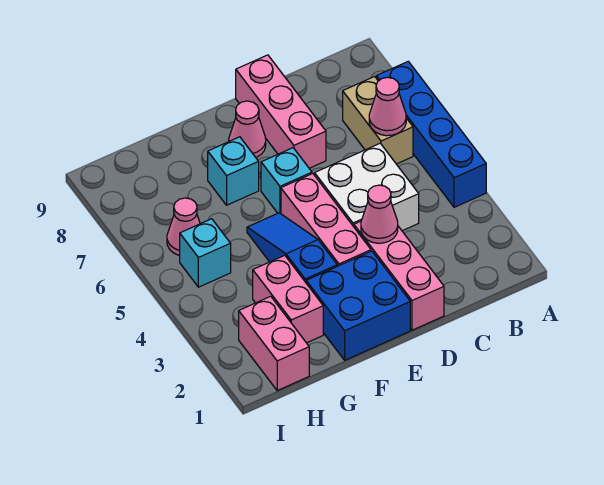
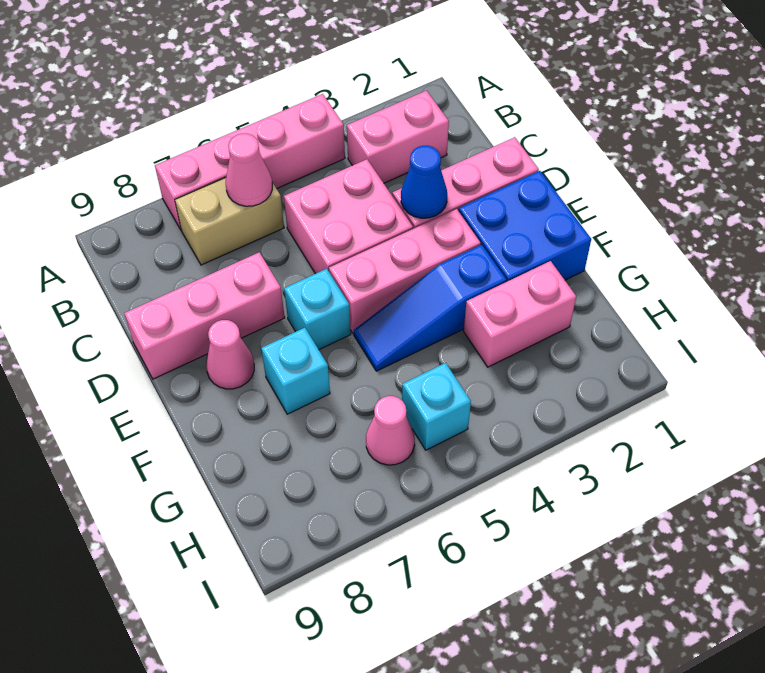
blue brick A4:A7 level 1 -> pink brick A4:A7 level 1
white brick C4:D5 level 1 -> pink brick C4:D5 level 1
pink cone D3 level 2 -> blue cone D3 level 2
pink brick H1:H2 level 1 -> pink brick B2:B3 level 1

